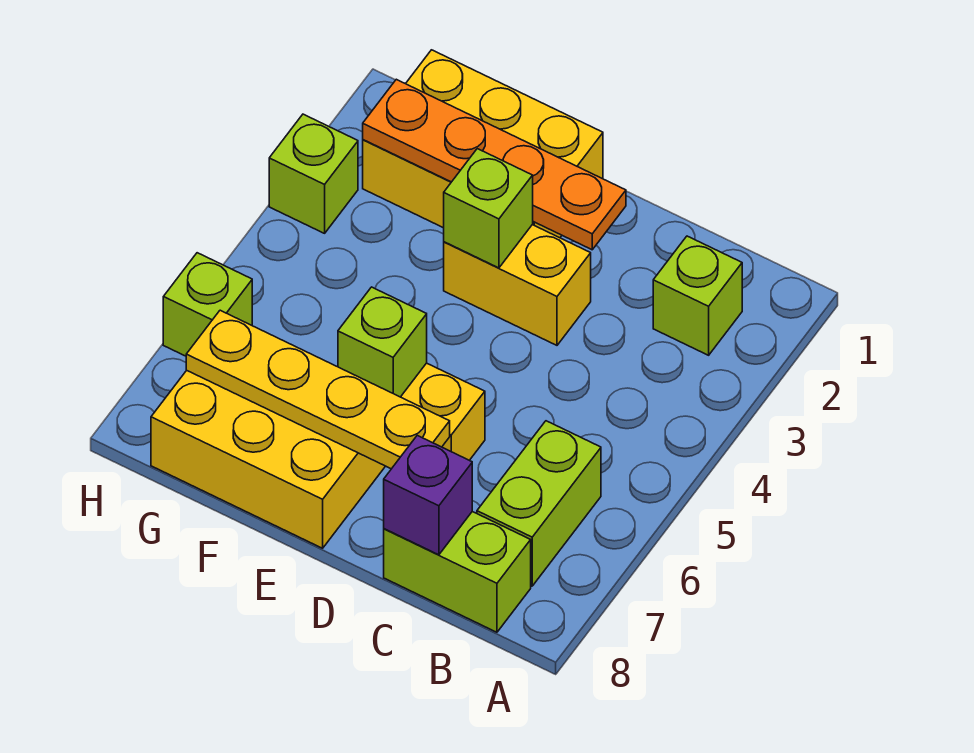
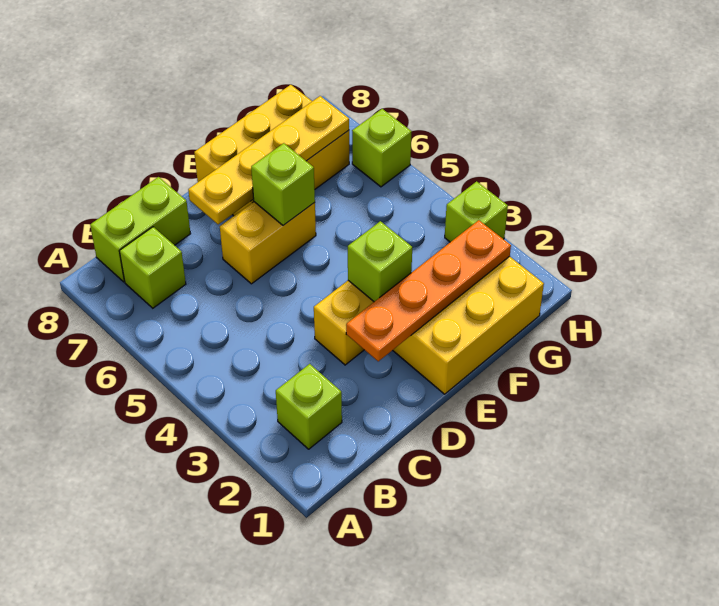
lime brick B6:B7 level 1 -> lime brick B7 level 1
purple brick C8 level 2 -> none

